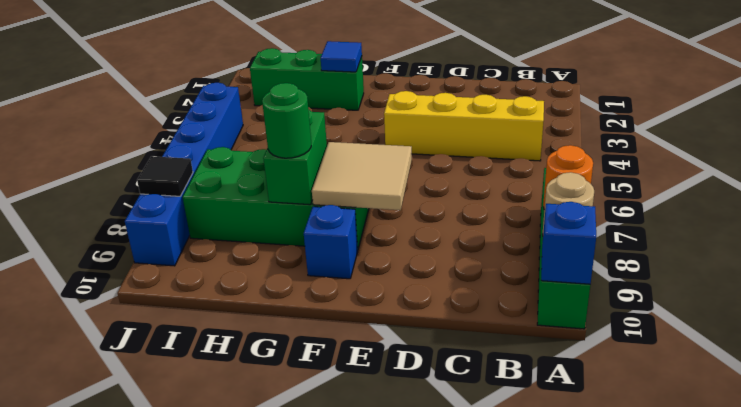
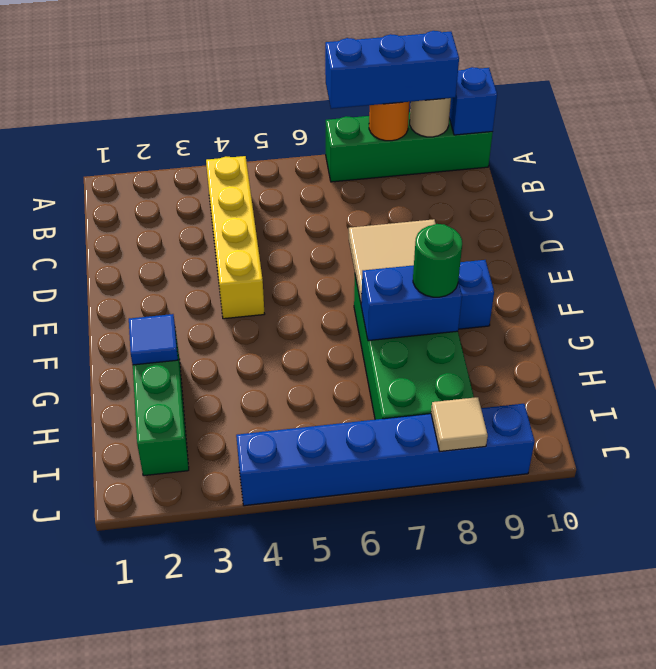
none -> blue brick A7:A9 level 3
green brick G7:G8 level 2 -> blue brick G7:G8 level 2
black tile J8 level 2 -> tan tile J8 level 2

